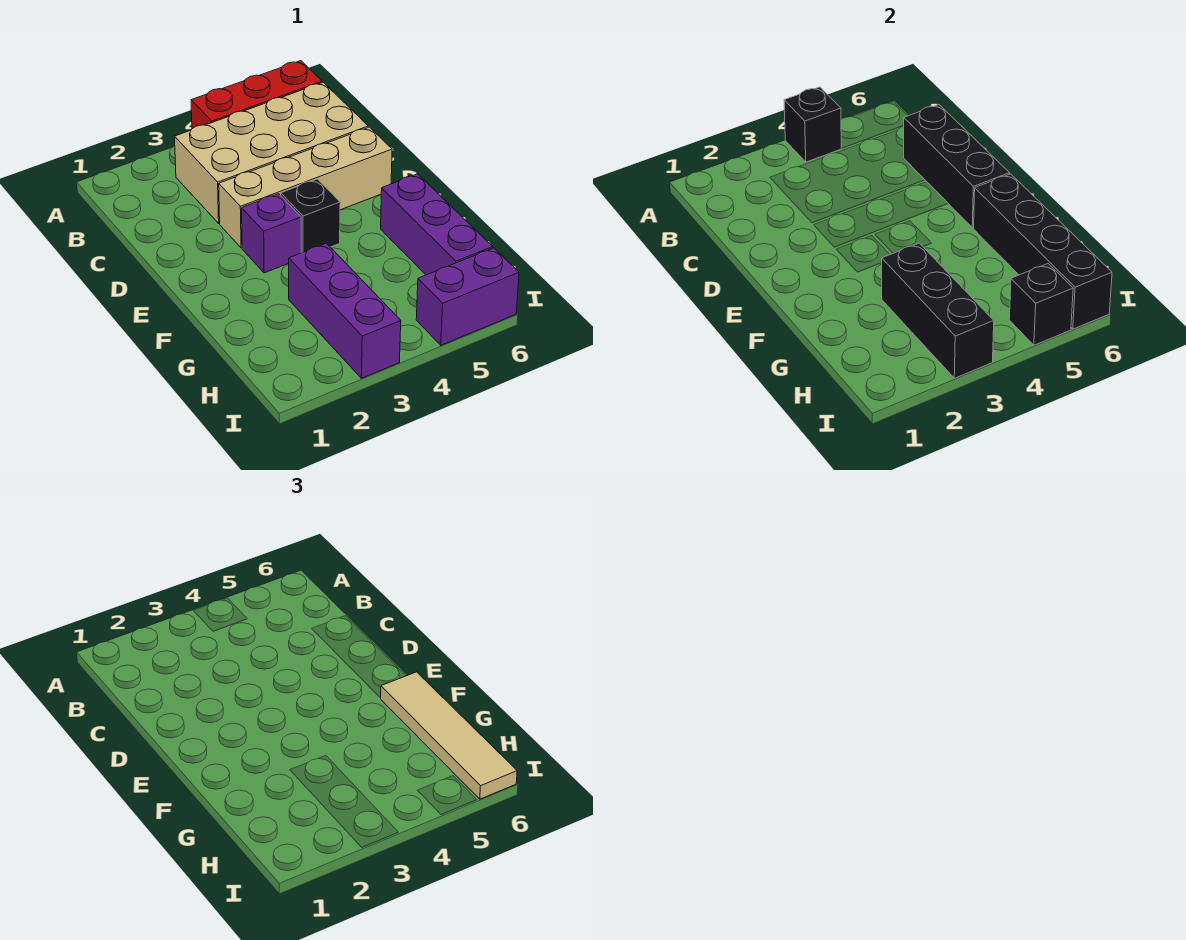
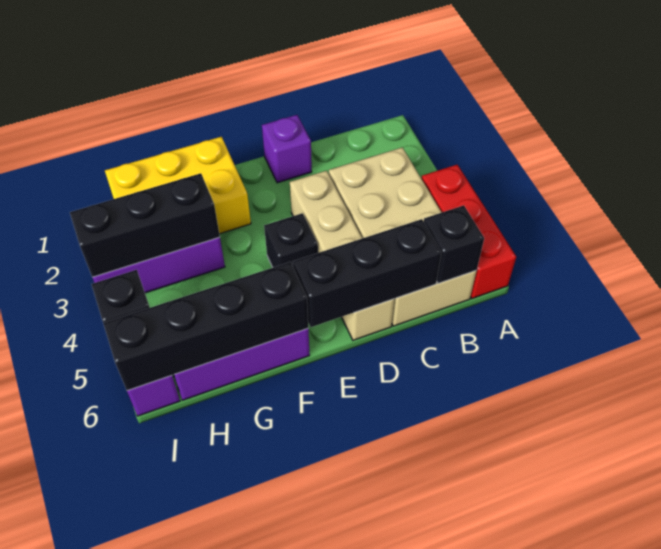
black brick A4 level 2 -> black brick B6 level 2
purple brick E3 level 1 -> purple brick D1 level 1
none -> yellow brick F1:H2 level 1
tan tile F6:I6 level 3 -> none

